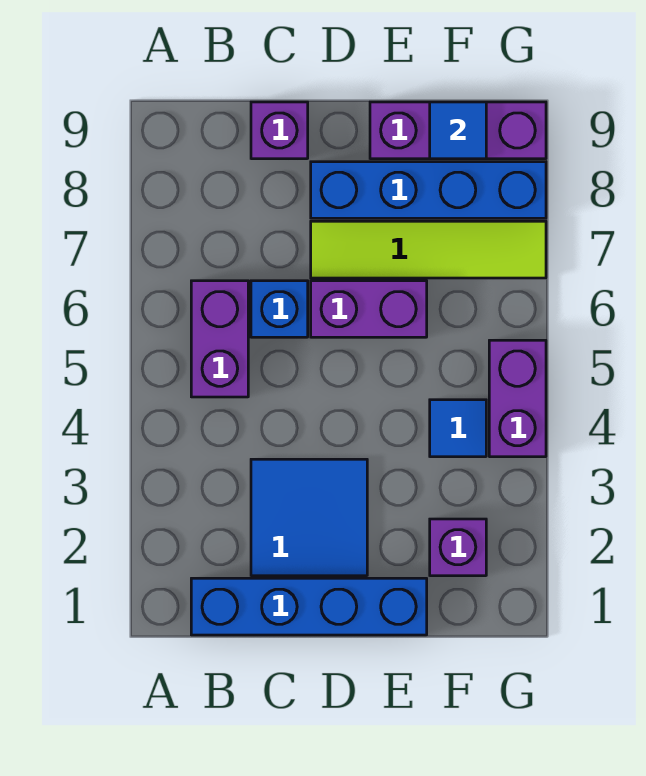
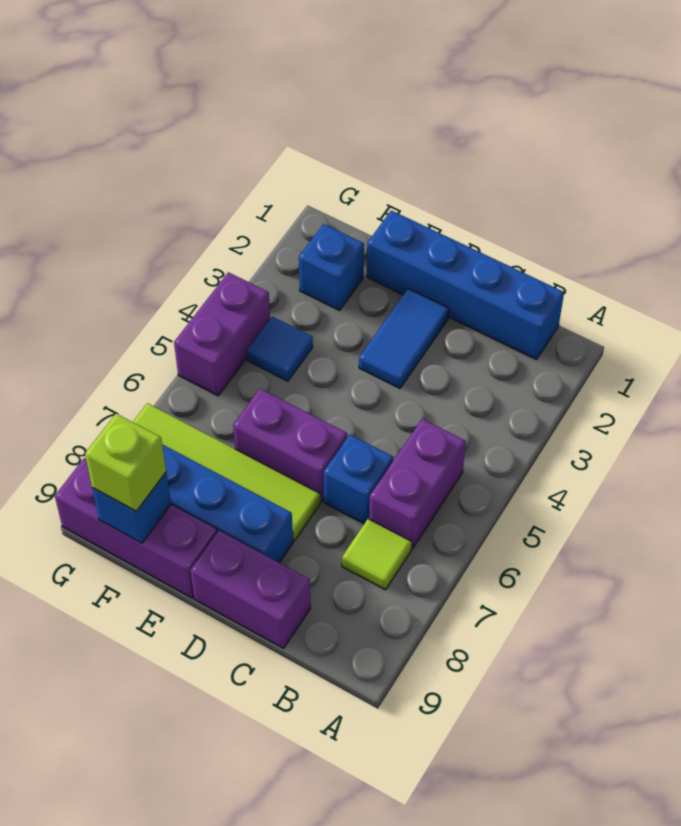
none -> lime tile B7 level 1
blue tile C2:D3 level 1 -> blue tile D2:D3 level 1
purple brick C9 level 1 -> purple brick C9:D9 level 1
purple brick F2 level 1 -> blue brick F2 level 1
blue tile F9 level 2 -> blue brick F9 level 2
none -> lime brick F9 level 3

